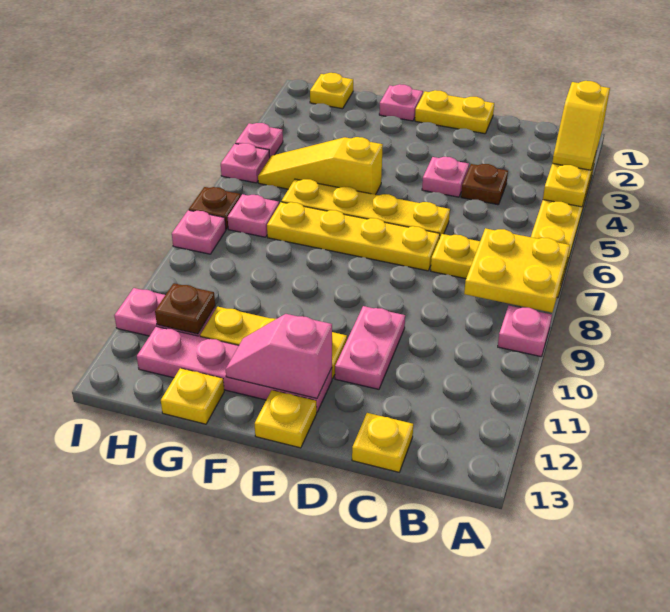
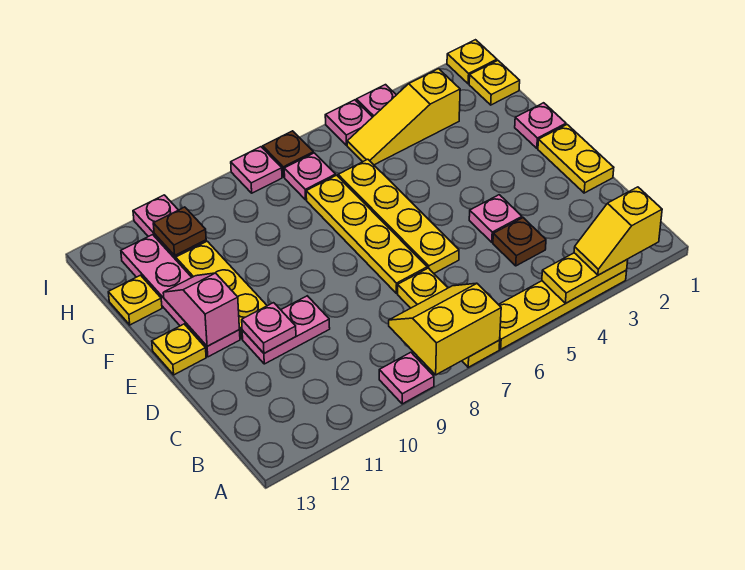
yellow plate A7:B8 level 2 -> yellow slope A7:B8 level 2 top A
yellow plate C13 level 1 -> yellow plate I1 level 1
none -> pink plate D11 level 2
yellow slope F5:H5 level 1 top F -> yellow slope H3:H5 level 1 top 3

